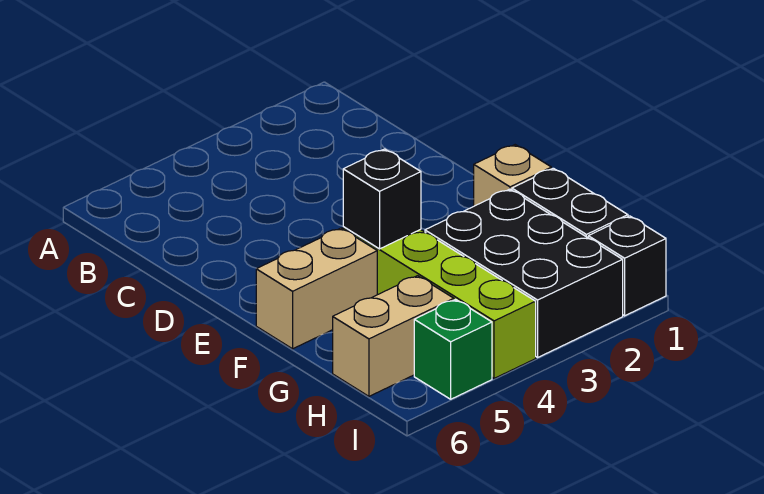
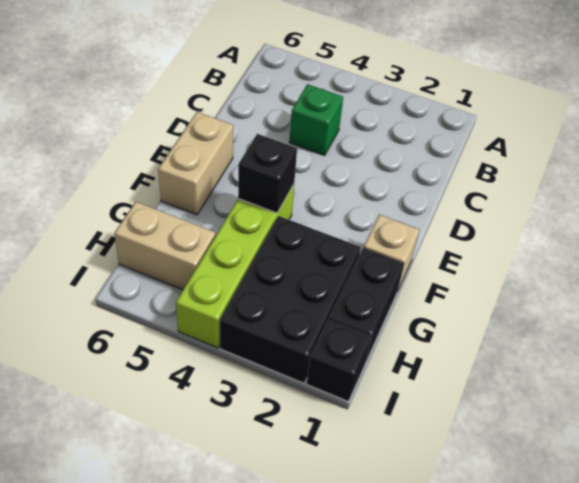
tan brick F5:F6 level 1 -> tan brick E6:F6 level 1
green brick I5 level 1 -> green brick C4 level 1

